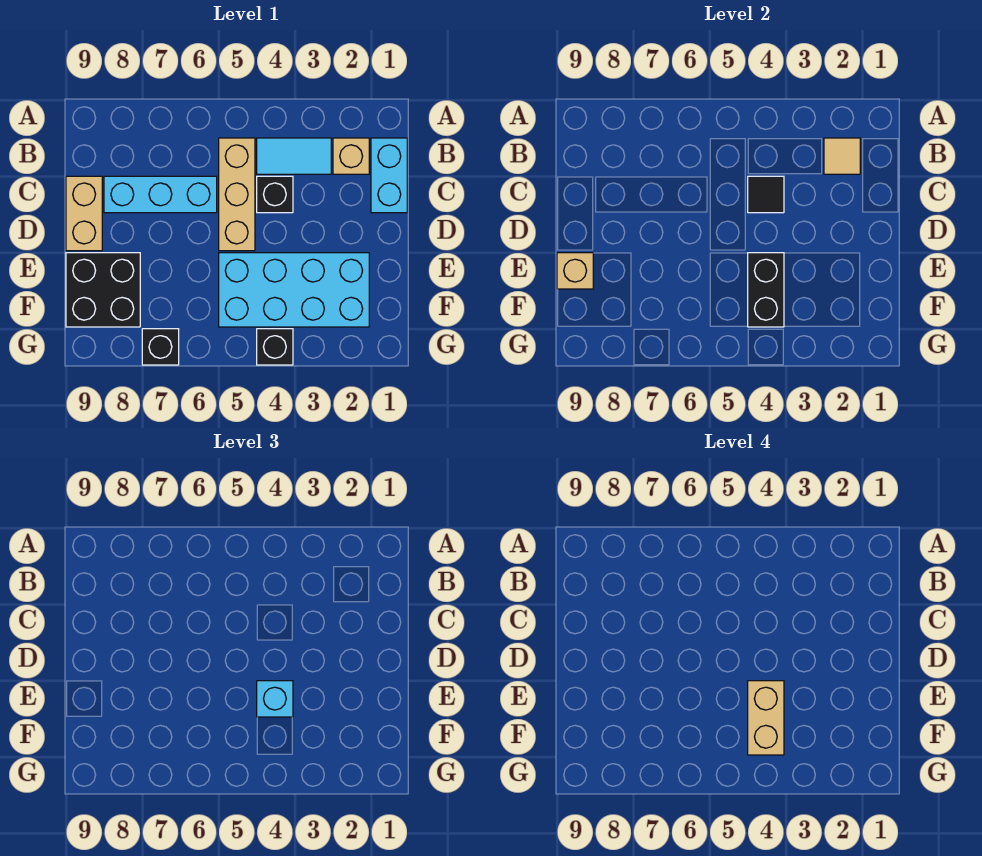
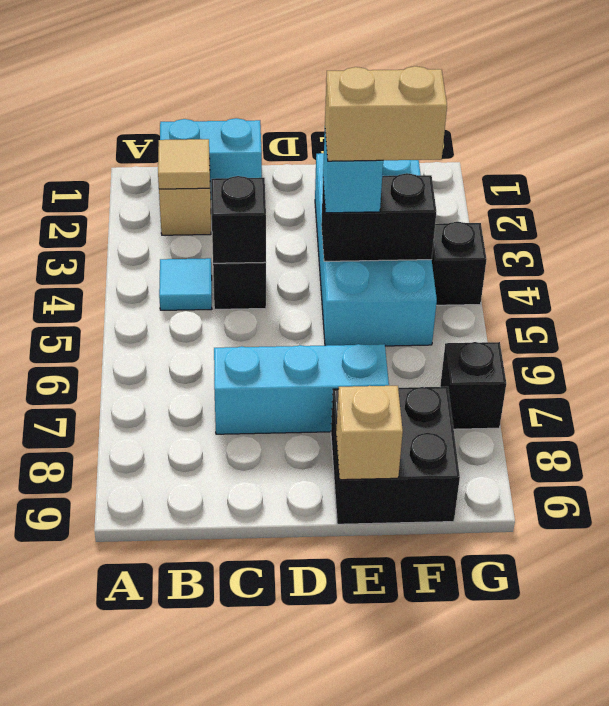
cyan tile B3:B4 level 1 -> cyan tile B4 level 1
tan brick B5:D5 level 1 -> none
black tile C4 level 2 -> black brick C4 level 2
cyan brick C6:C8 level 1 -> cyan brick C7:E7 level 1
tan brick C9:D9 level 1 -> none

